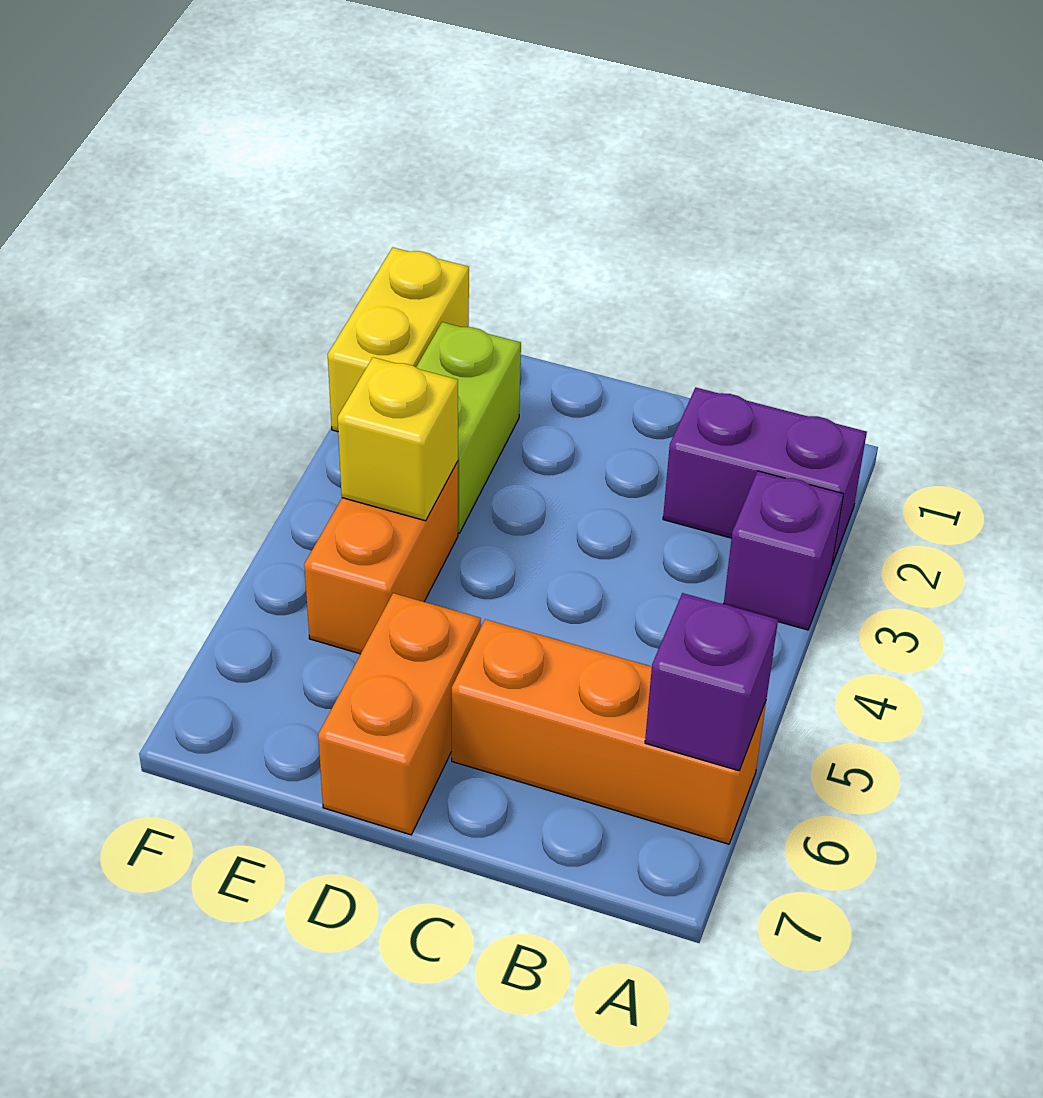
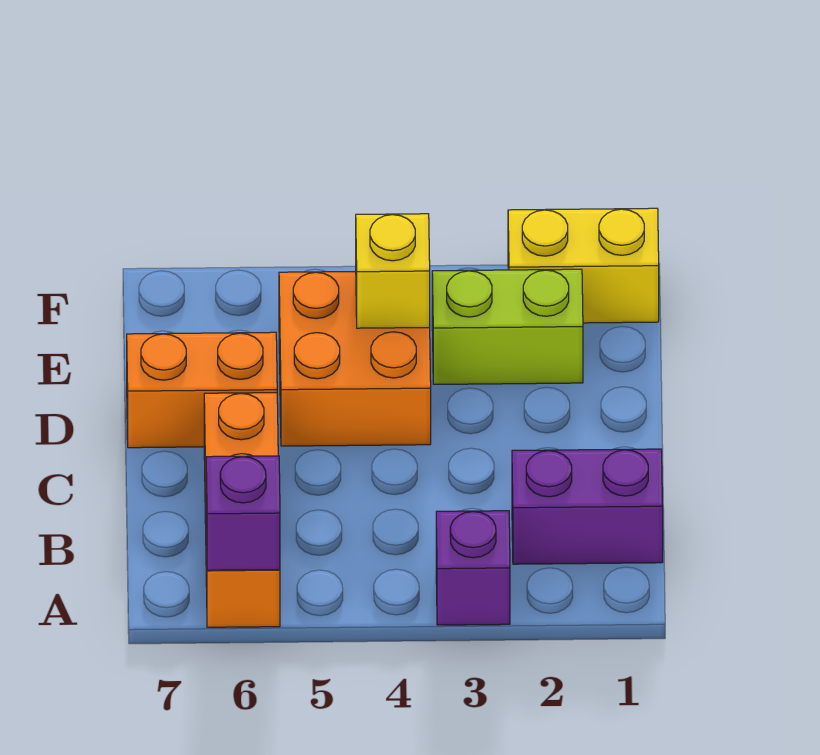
purple brick A2:B2 level 1 -> purple brick B1:B2 level 1
orange brick E4:E5 level 1 -> orange brick D4:E5 level 1

